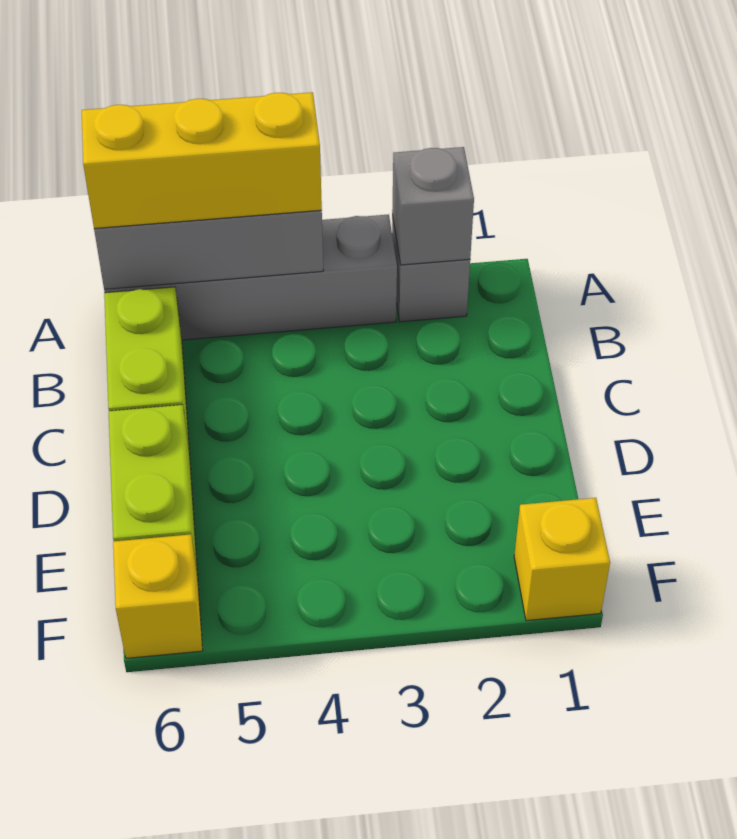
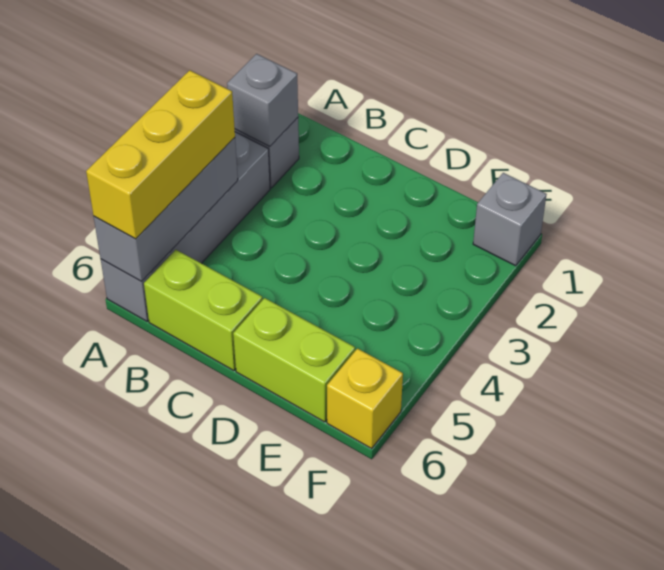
yellow brick F1 level 1 -> grey brick F1 level 1

